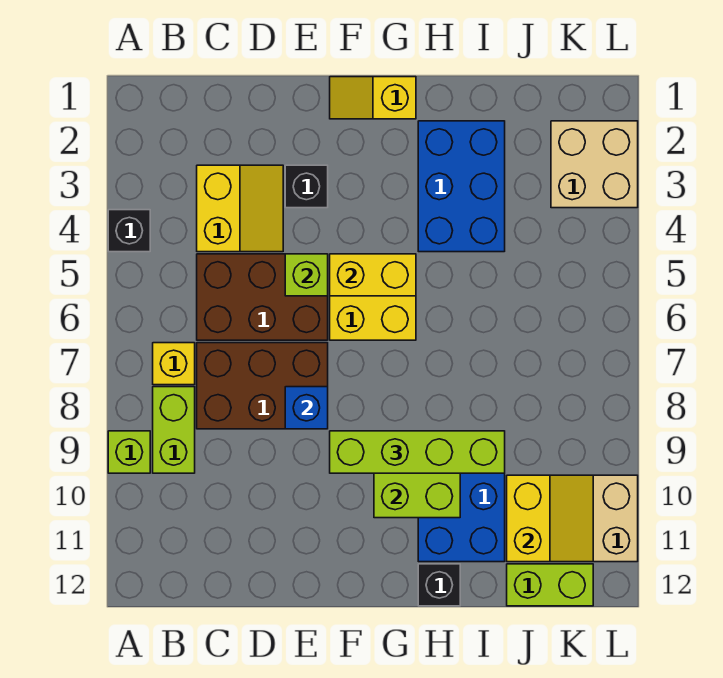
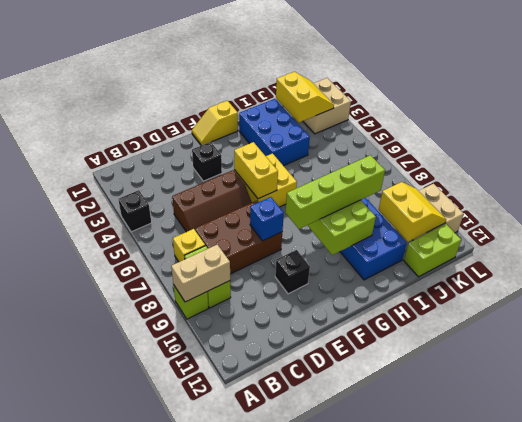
none -> tan brick A9:B9 level 2
yellow slope C3:D4 level 1 top C -> yellow slope J2:K3 level 2 top J
brown brick C5:E6 level 1 -> brown slope C5:E6 level 1 top 5
lime brick E5 level 2 -> none
yellow brick F5:G5 level 2 -> yellow brick F5:F6 level 2
black brick H12 level 1 -> black brick E10 level 1

